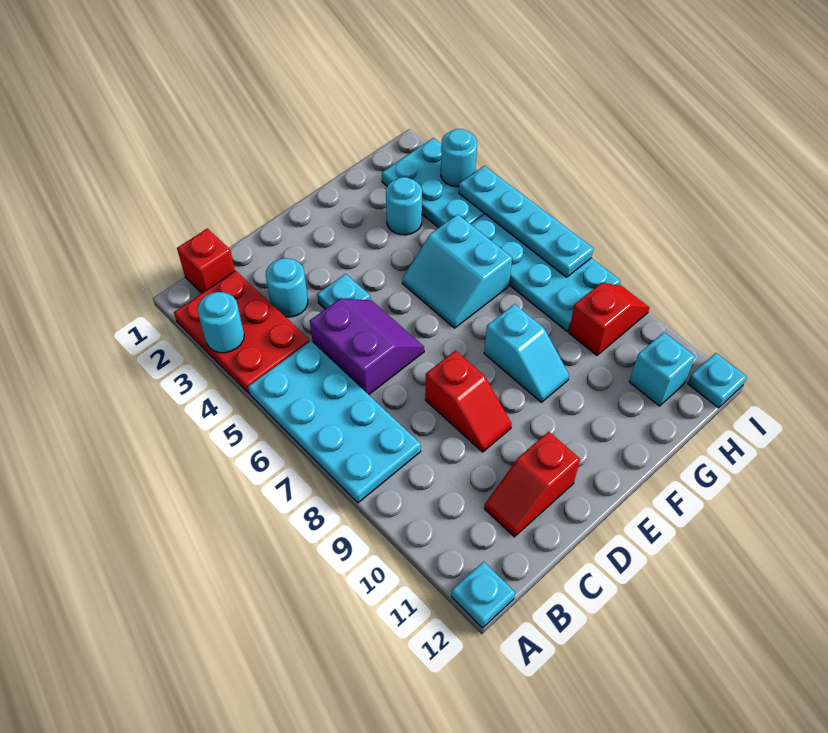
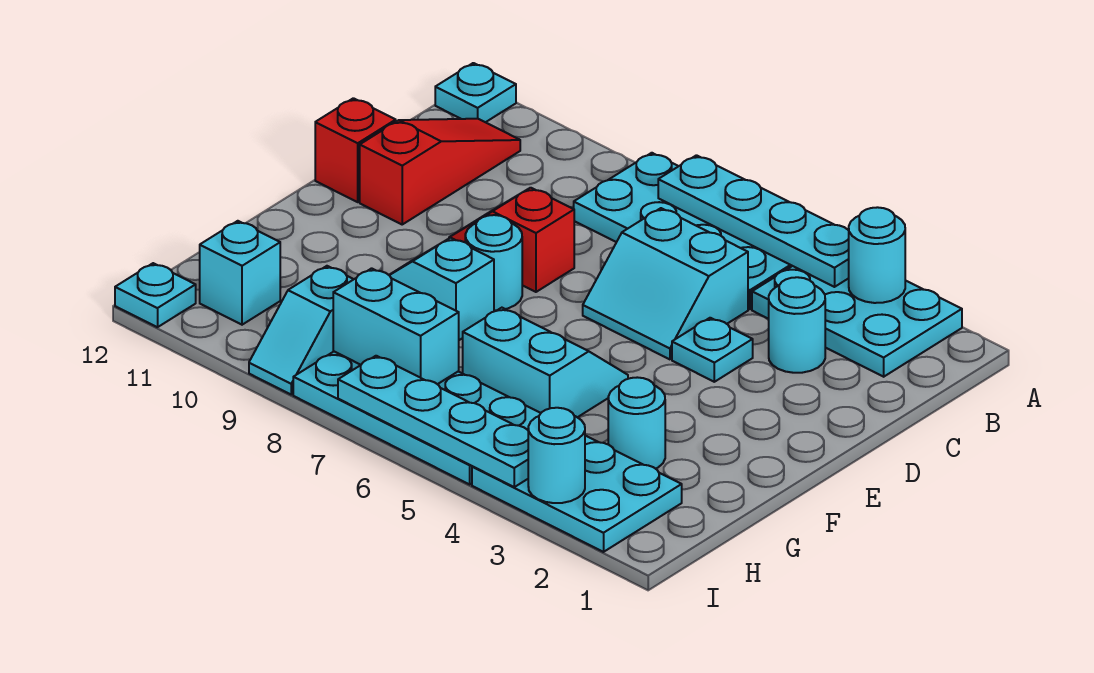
red plate A2:B4 level 1 -> cyan plate A2:B4 level 1
none -> cyan plate A4:A7 level 2
red brick B1 level 1 -> red brick D12 level 1
purple slope C5:D6 level 1 top C -> cyan slope C5:D6 level 1 top C
red slope C11:D11 level 1 top D -> red slope B11:D11 level 1 top D
none -> cyan round brick E8 level 1
none -> cyan brick H7:H8 level 2
red slope H9:I9 level 1 top H -> cyan slope H9:I9 level 1 top H

